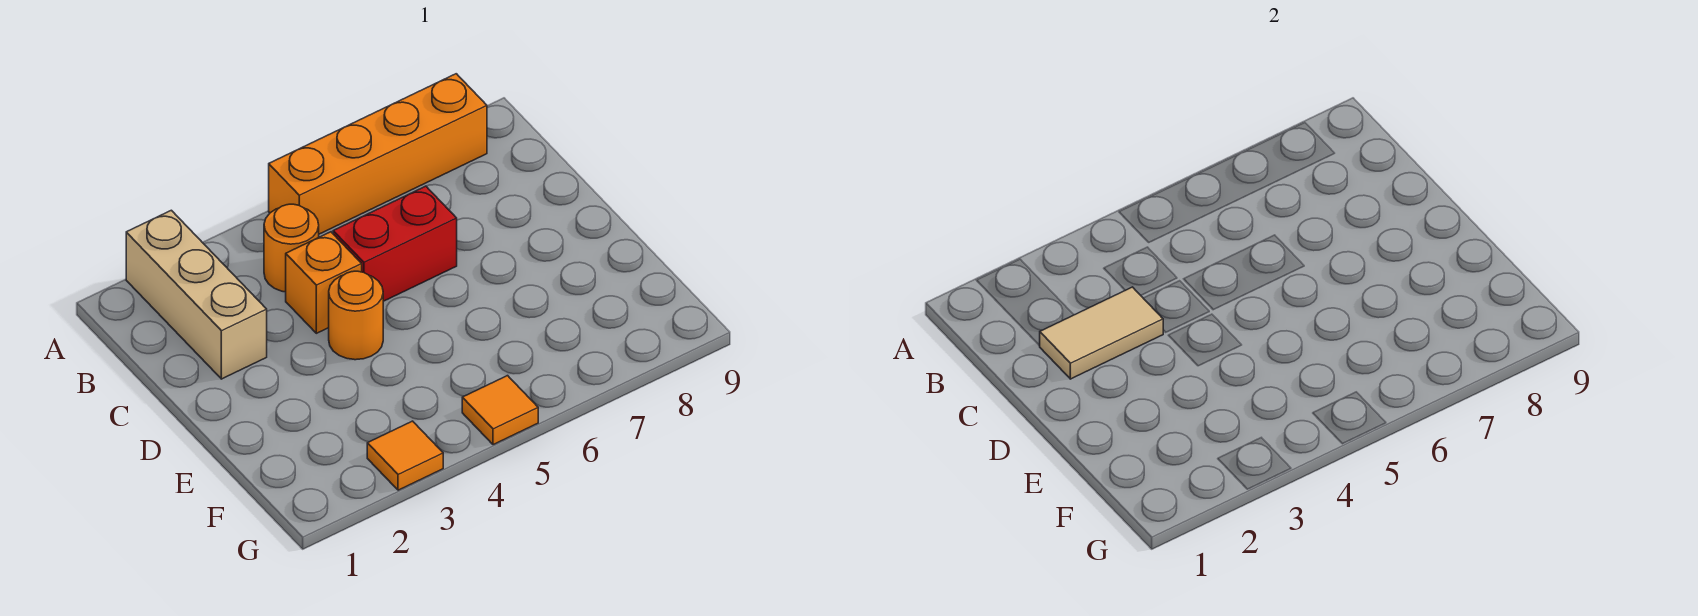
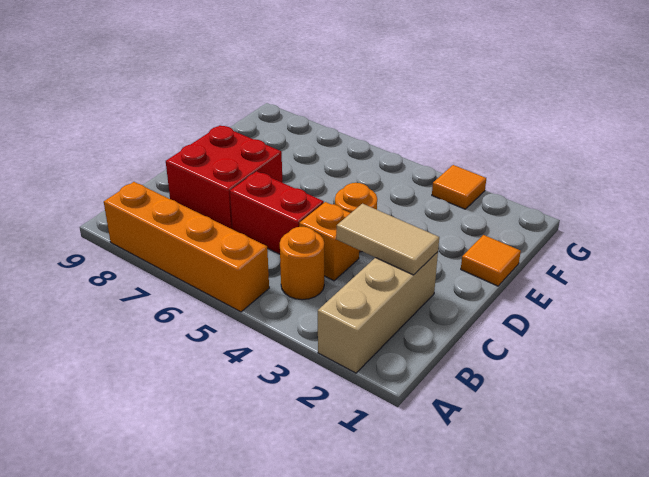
none -> red brick C7:D8 level 1
orange tile G5 level 1 -> orange tile E1 level 1

